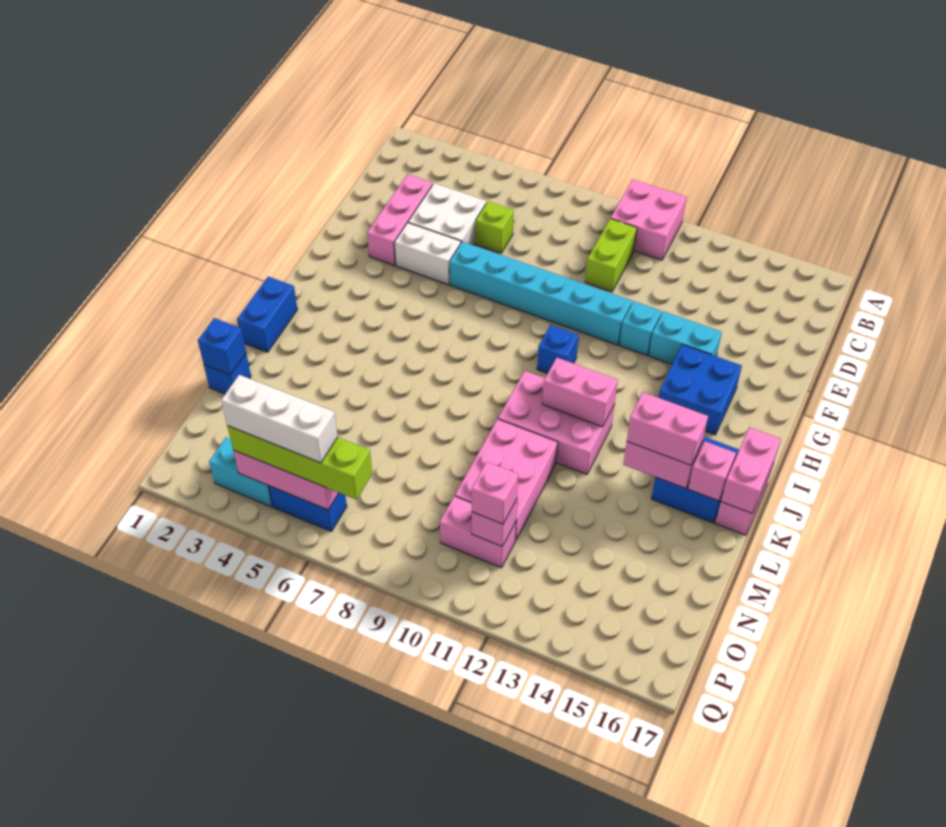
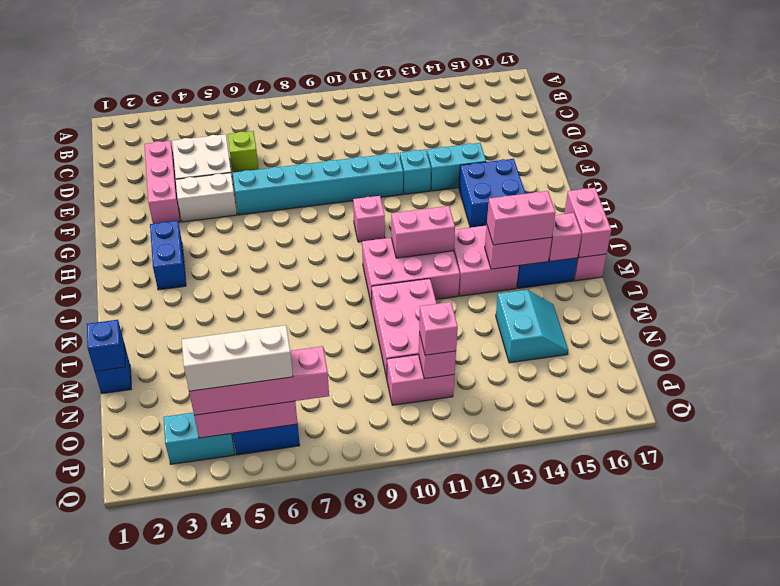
pink brick A10:B11 level 1 -> pink brick J13:K14 level 1
lime brick C10:D10 level 1 -> none
blue brick H10 level 1 -> pink brick H10 level 1
blue brick J1:K1 level 1 -> blue brick H3:I3 level 1
none -> cyan slope M14:N15 level 1 top 14
lime brick P4:P7 level 3 -> pink brick P4:P7 level 3

